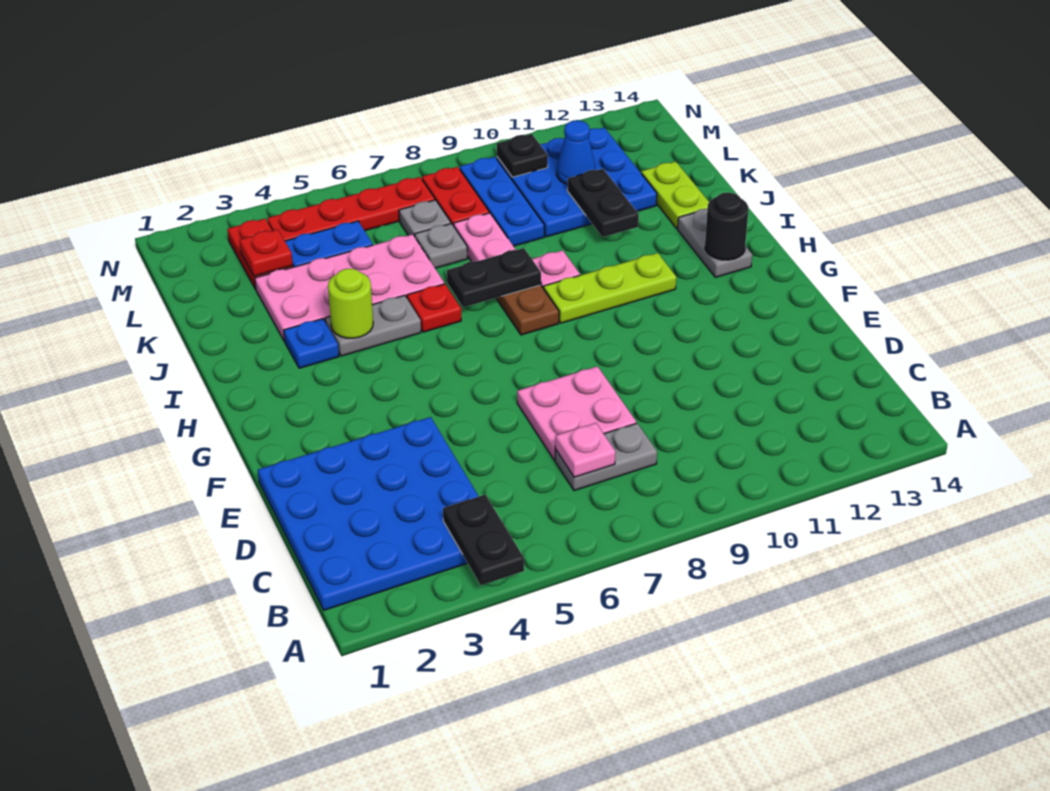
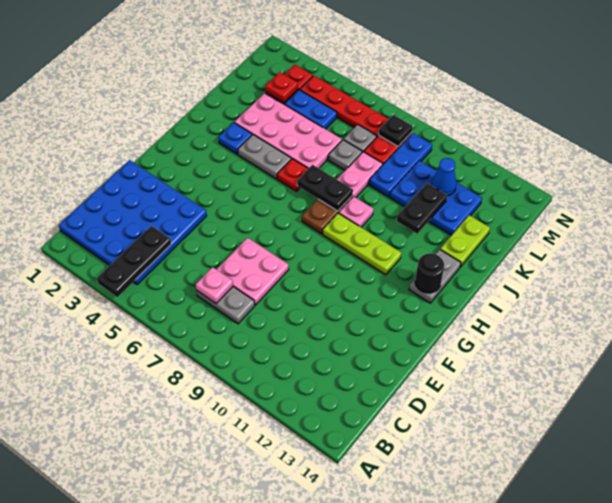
black plate A4:B4 level 2 -> black plate A4:C4 level 2
lime round brick I4 level 2 -> none
blue plate K10:M12 level 1 -> blue plate K10:L12 level 1
black plate M10 level 2 -> black plate M8 level 2

